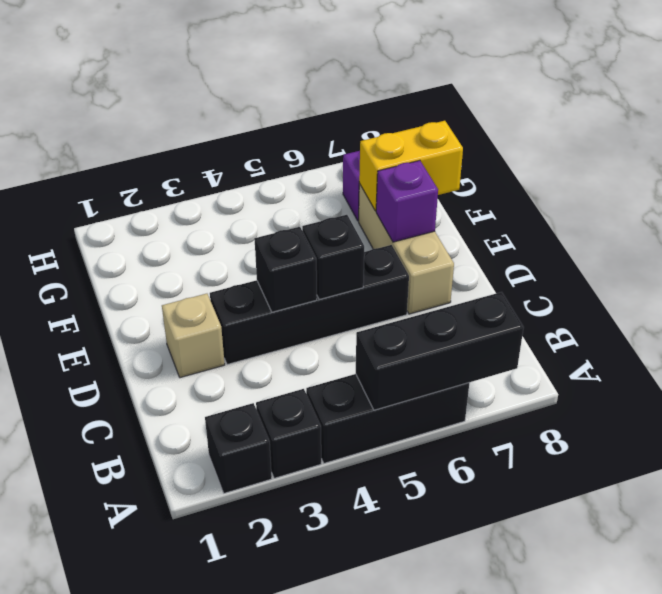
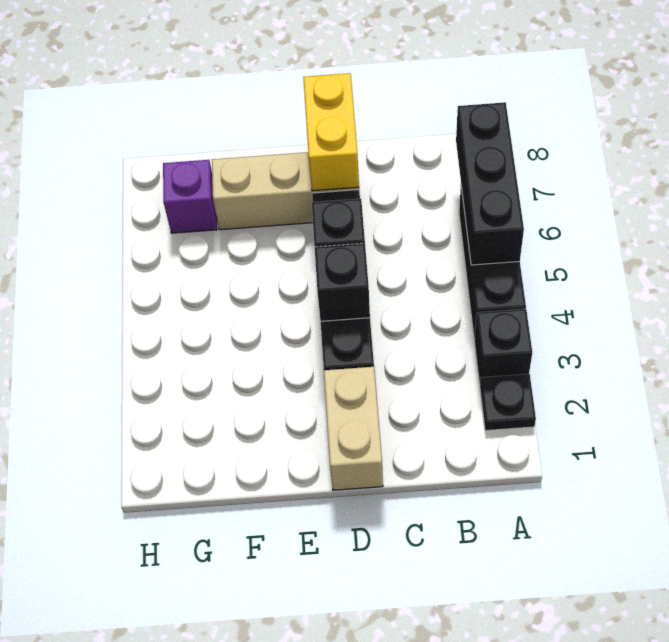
black brick A2 level 1 -> black plate A2 level 1
tan brick D2 level 1 -> tan brick D1:D2 level 1
purple brick E7 level 2 -> none
yellow brick F7:F8 level 2 -> yellow brick D7:D8 level 2

